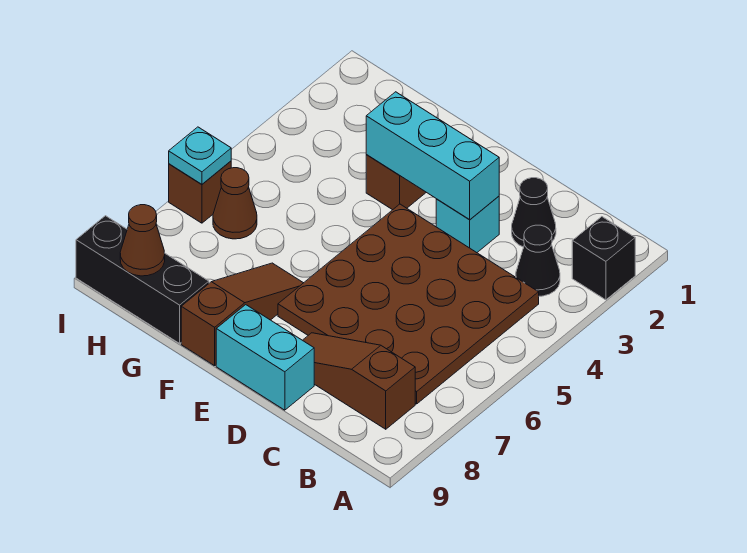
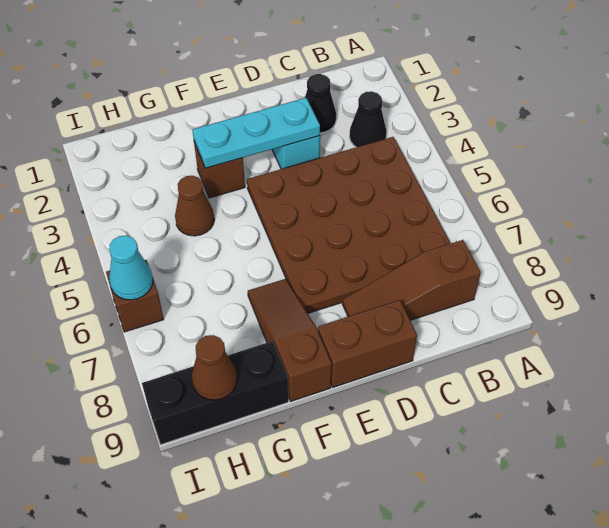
black brick A2 level 1 -> none
cyan brick D3:F3 level 2 -> cyan plate D3:F3 level 2
cyan brick D9:E9 level 1 -> brown brick D9:E9 level 1
brown cone H6 level 1 -> brown cone G4 level 1
cyan plate I6 level 2 -> cyan cone I6 level 2

